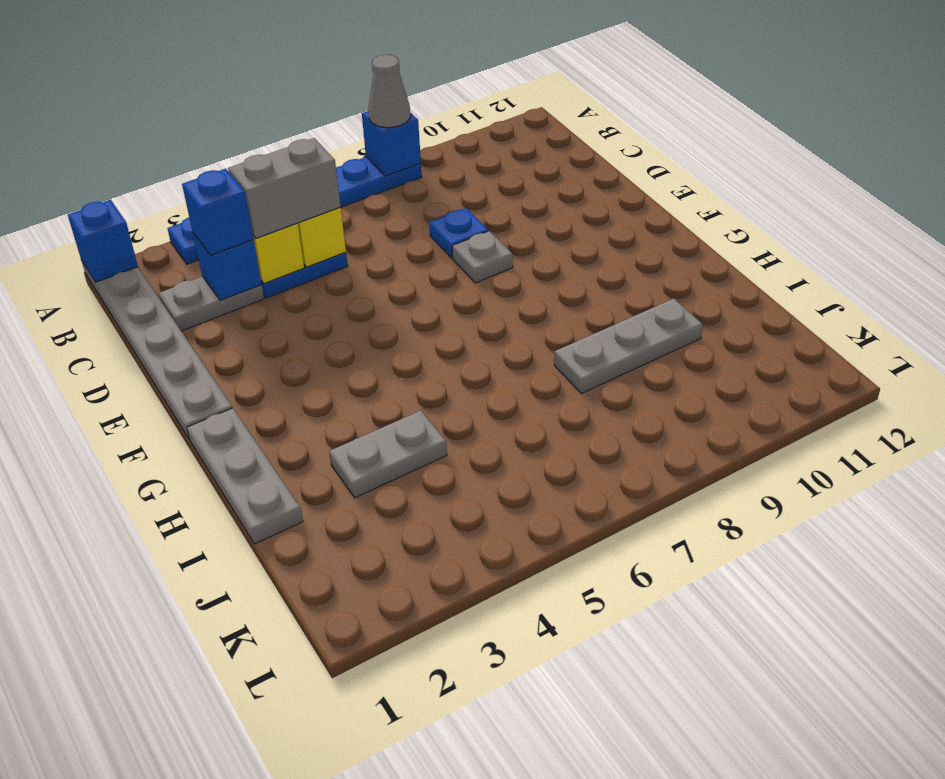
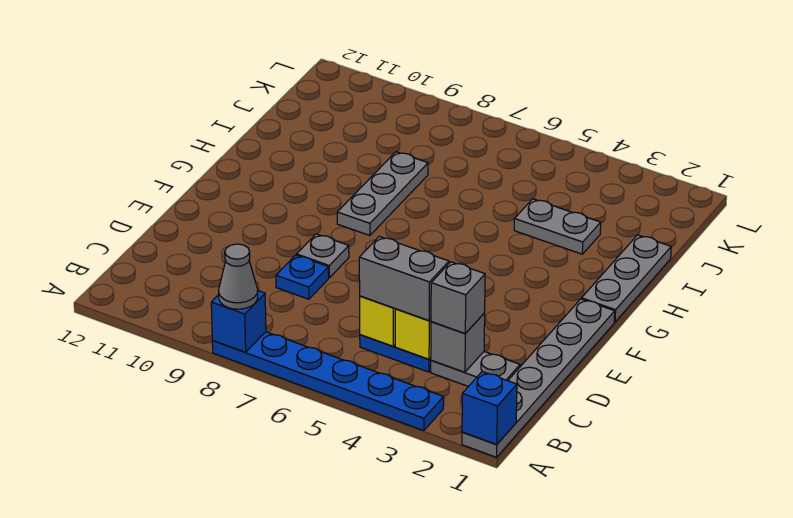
blue brick C3 level 2 -> grey brick C3 level 2
blue brick C3 level 3 -> grey brick C3 level 3
grey plate I8:I10 level 1 -> grey plate G8:I8 level 1

